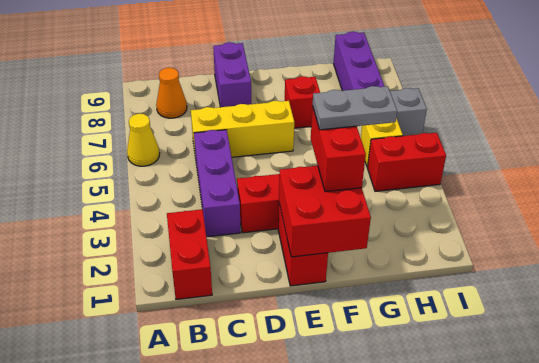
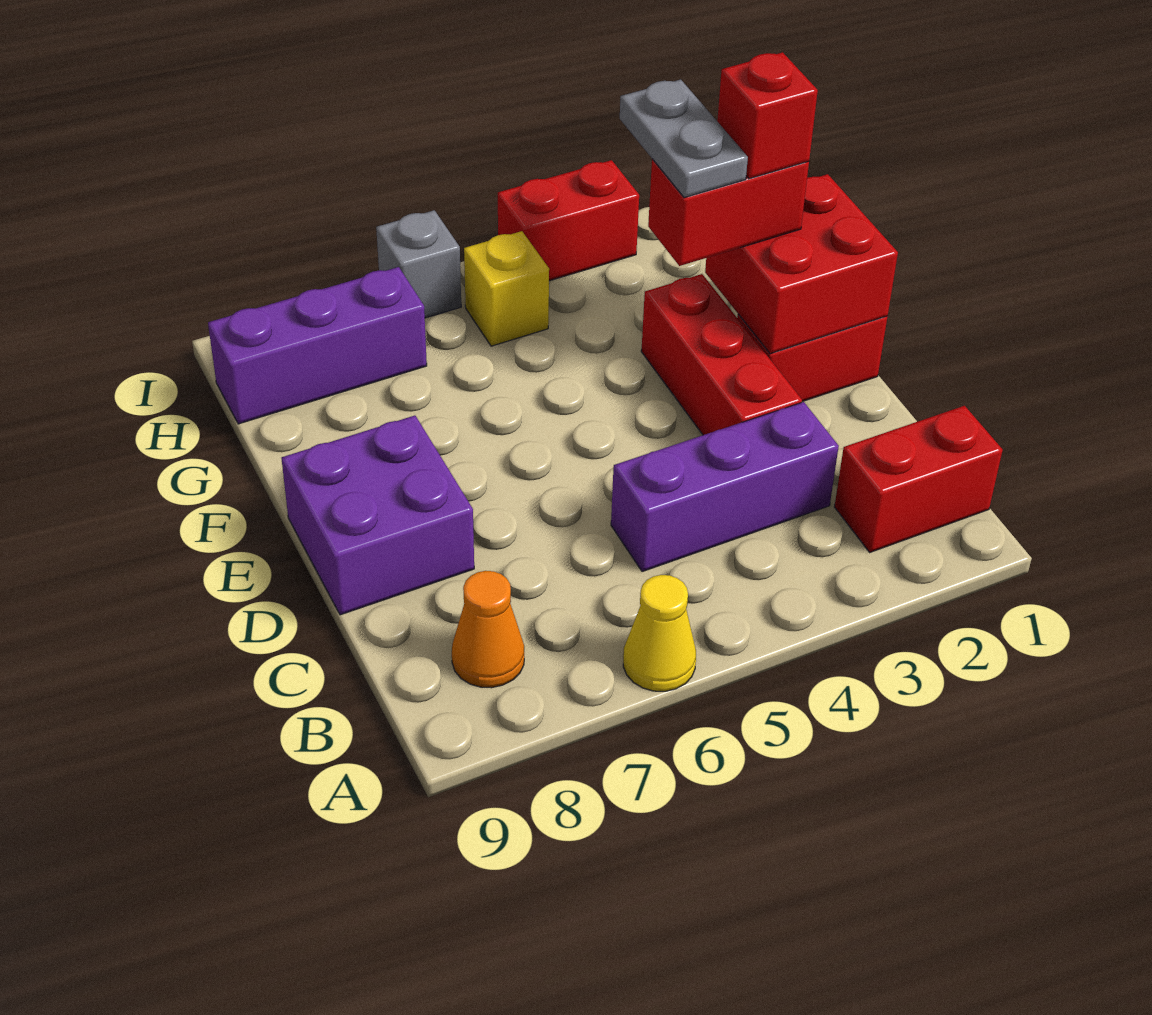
yellow brick C6:E6 level 1 -> none
purple brick D8:D9 level 1 -> purple brick D8:E9 level 1
red brick F7 level 1 -> red brick F2 level 4
red brick H4:I4 level 1 -> red brick I3:I4 level 1

